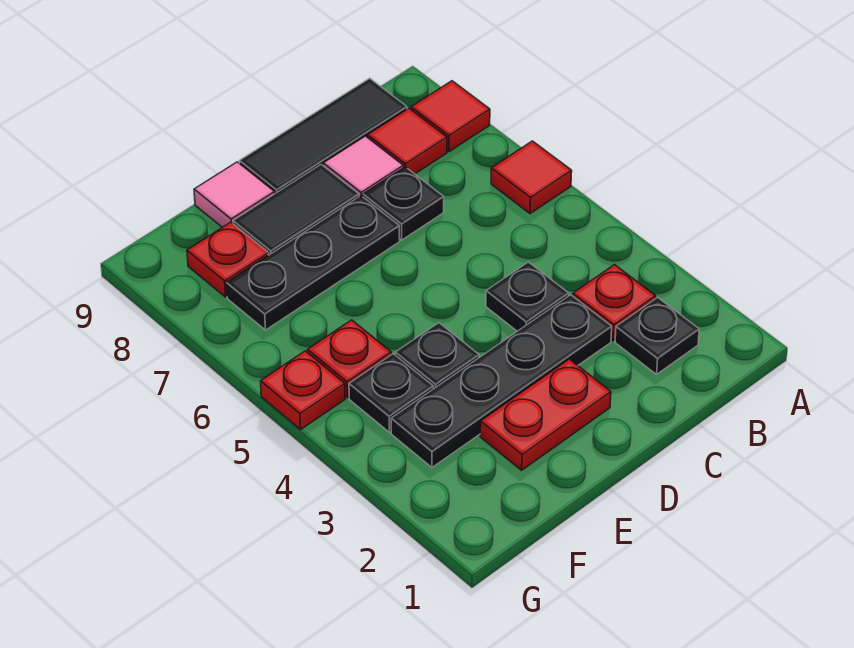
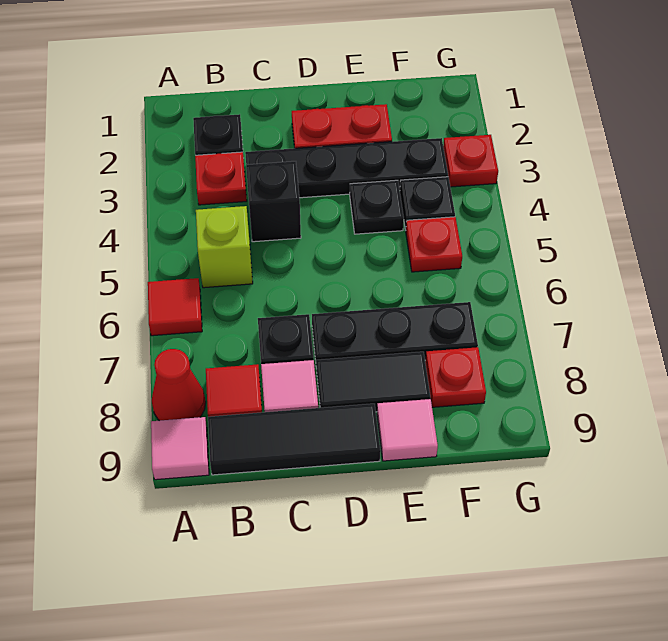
red tile A8 level 1 -> red cone A8 level 1
none -> pink tile A9 level 1
none -> lime brick B5 level 1
black plate C4 level 1 -> black brick C4 level 1
red plate G5 level 1 -> red plate G3 level 1

